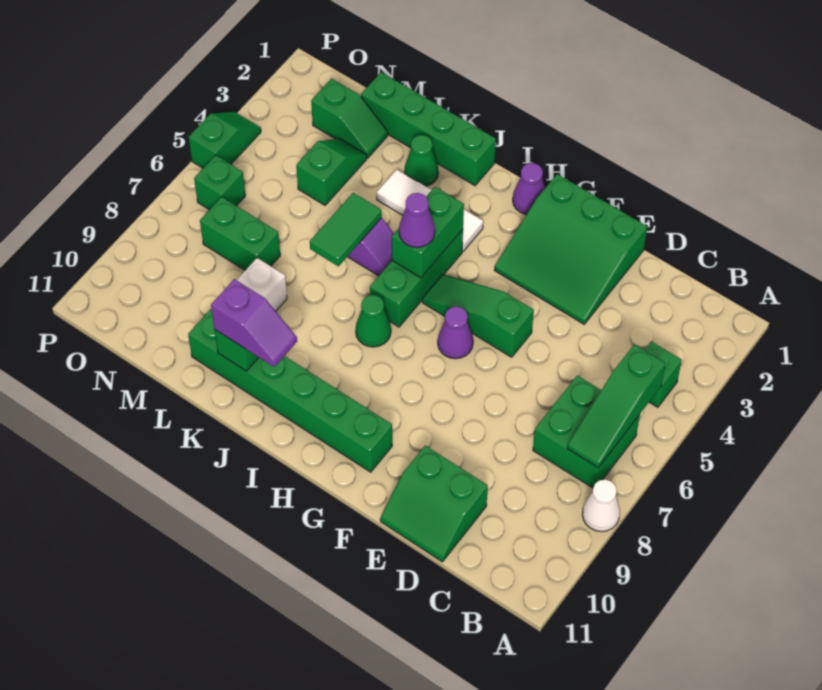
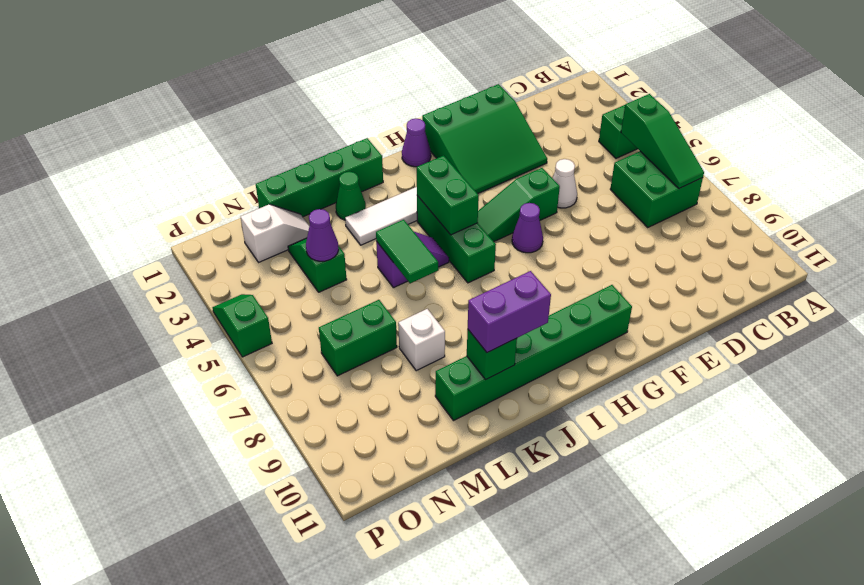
white cone A8 level 1 -> white cone E5 level 1
green slope D10:E11 level 1 top 10 -> none
purple cone I5 level 3 -> purple cone M4 level 2
green cone I7 level 1 -> none
purple slope J10:K10 level 3 top K -> purple brick J10:K10 level 3
green slope M2:N2 level 1 top N -> white slope M2:N2 level 1 top N
green brick O6 level 1 -> none

